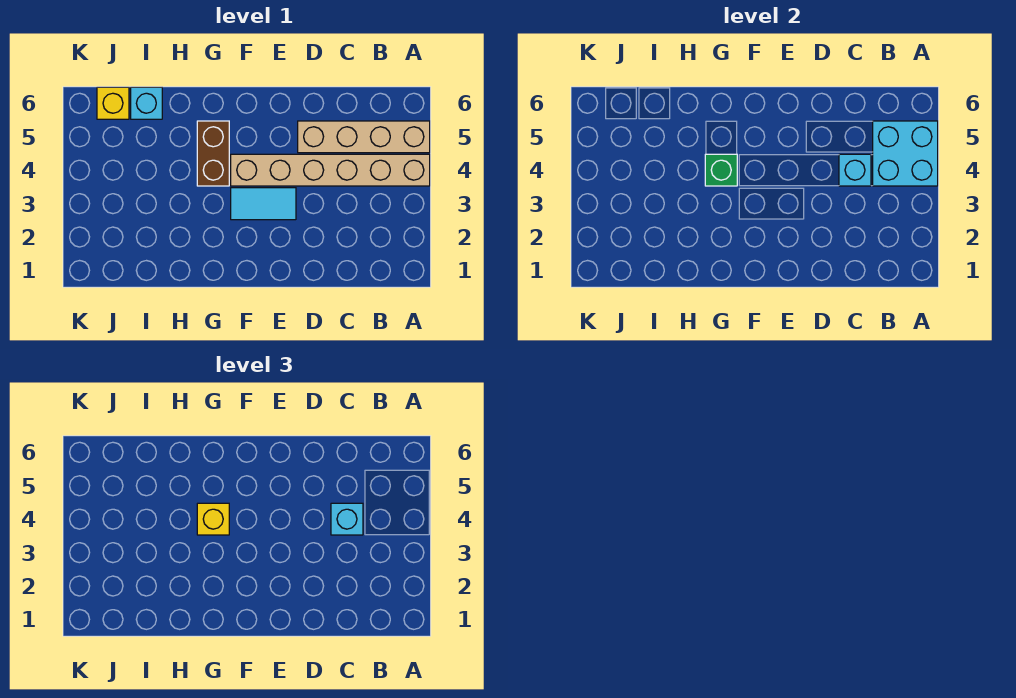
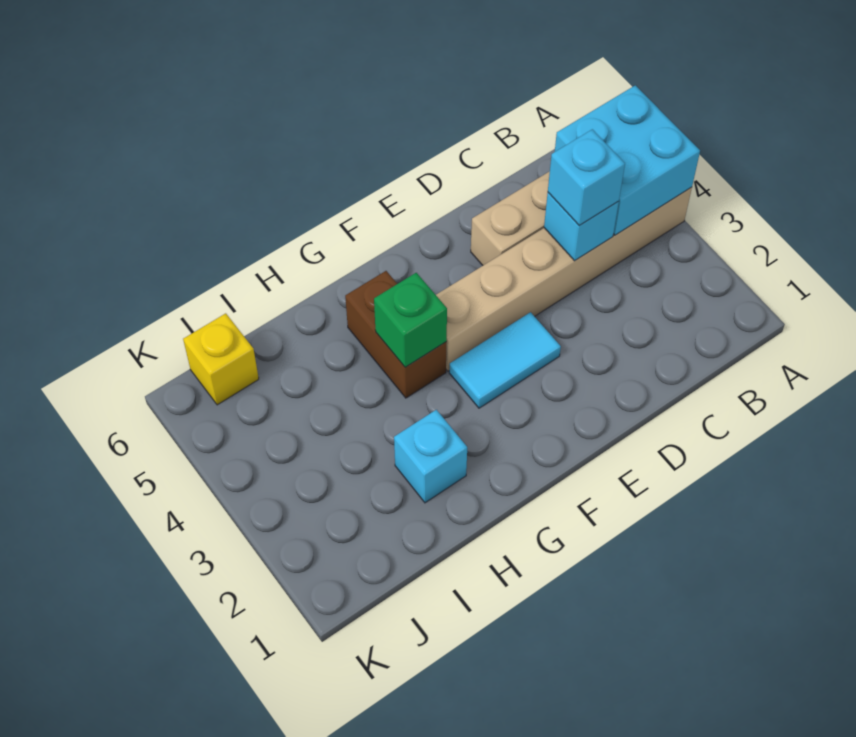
yellow brick G4 level 3 -> none
cyan brick I6 level 1 -> cyan brick H2 level 1

